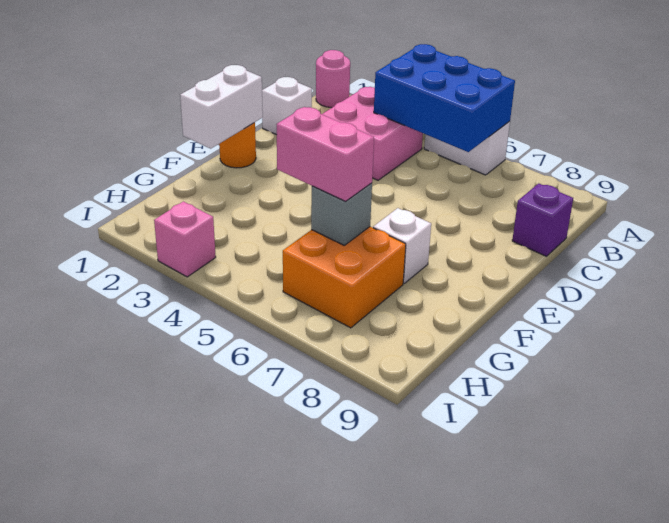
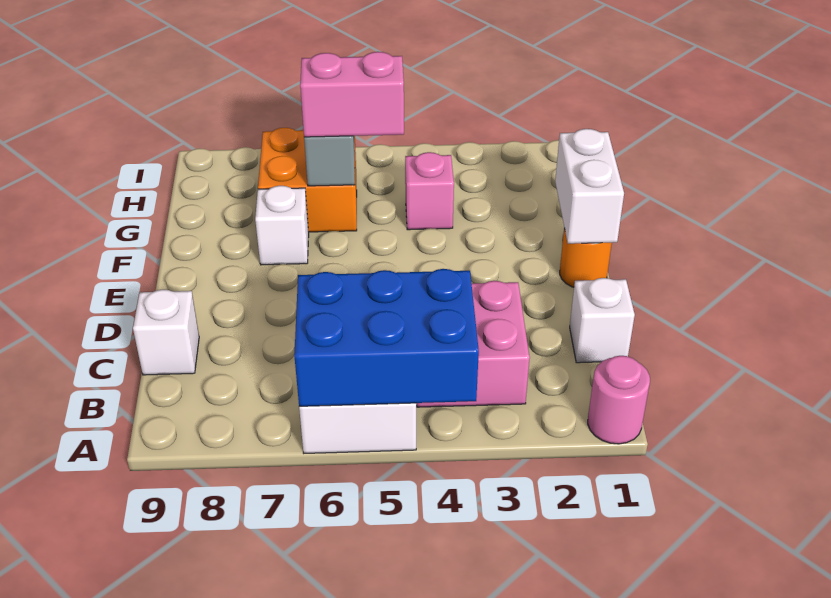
purple brick C9 level 1 -> white brick C9 level 1
pink brick I3 level 1 -> pink brick G4 level 1

